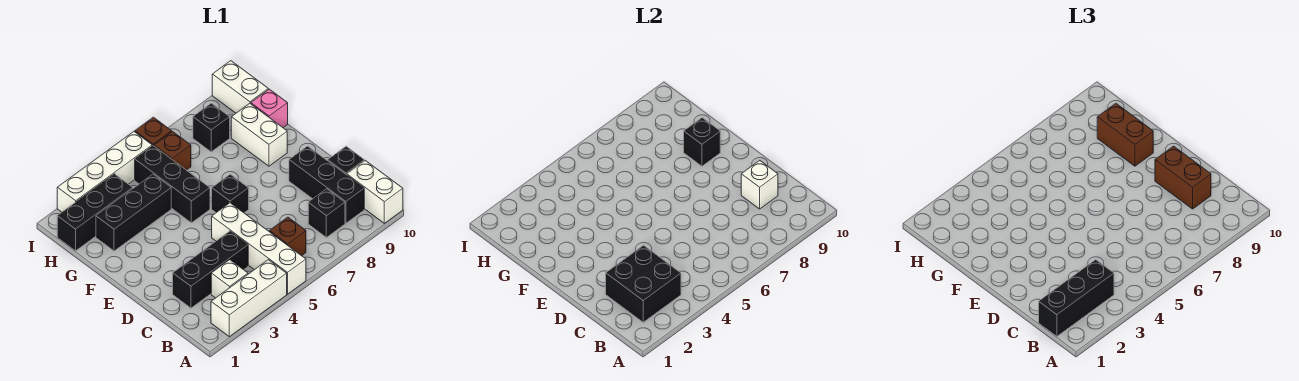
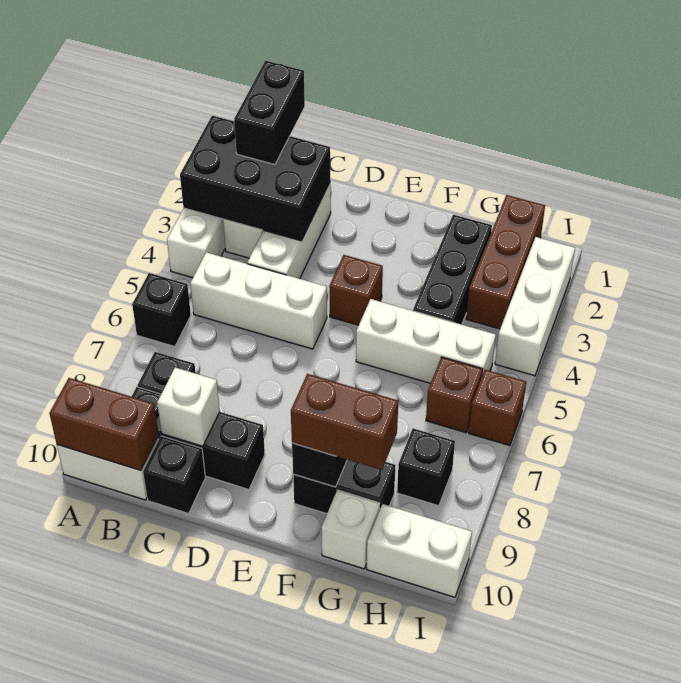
white brick A5:D5 level 1 -> white brick B5:D5 level 1
black brick B1:B3 level 3 -> black brick B1:B2 level 3
black brick B2:C3 level 2 -> black brick A2:C3 level 2
brown brick B6 level 1 -> brown brick E4 level 1
black brick C2:C4 level 1 -> white brick C2:C4 level 1
brown brick C9:D9 level 3 -> brown brick A10:B10 level 2
black brick E6 level 1 -> black brick A6 level 1
black brick F5:H5 level 1 -> white brick F5:H5 level 1
white brick F9:G9 level 1 -> black brick F9:G9 level 1
pink brick G10 level 1 -> white brick G10 level 1
black brick H1:H3 level 1 -> brown brick H1:H3 level 1
white brick I2:I5 level 1 -> white brick I2:I4 level 1

